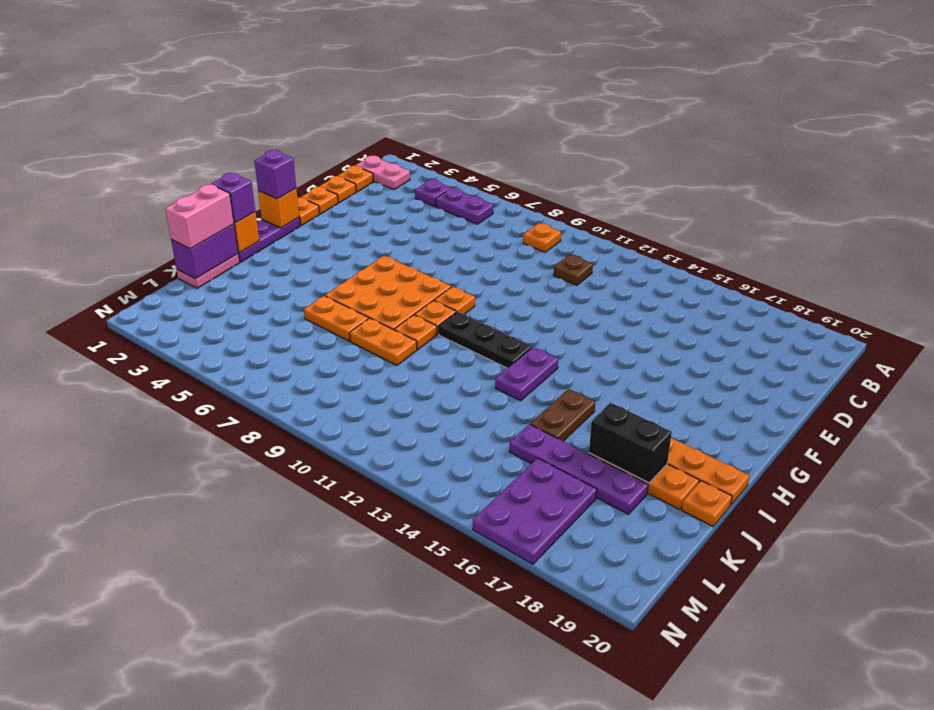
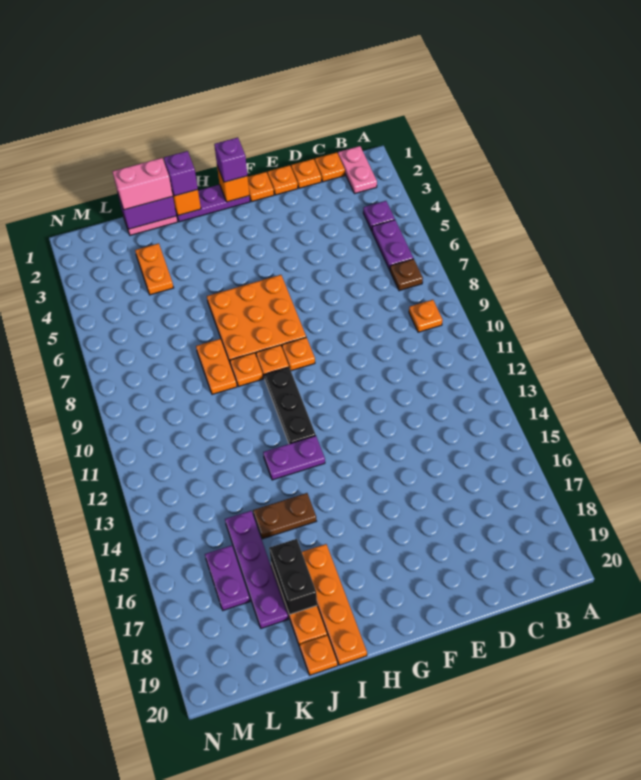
brown plate C11 level 1 -> brown plate B7 level 1
orange plate J6:J7 level 1 -> orange plate K3:K4 level 1
purple plate L16:N17 level 1 -> purple plate L16:L17 level 1

